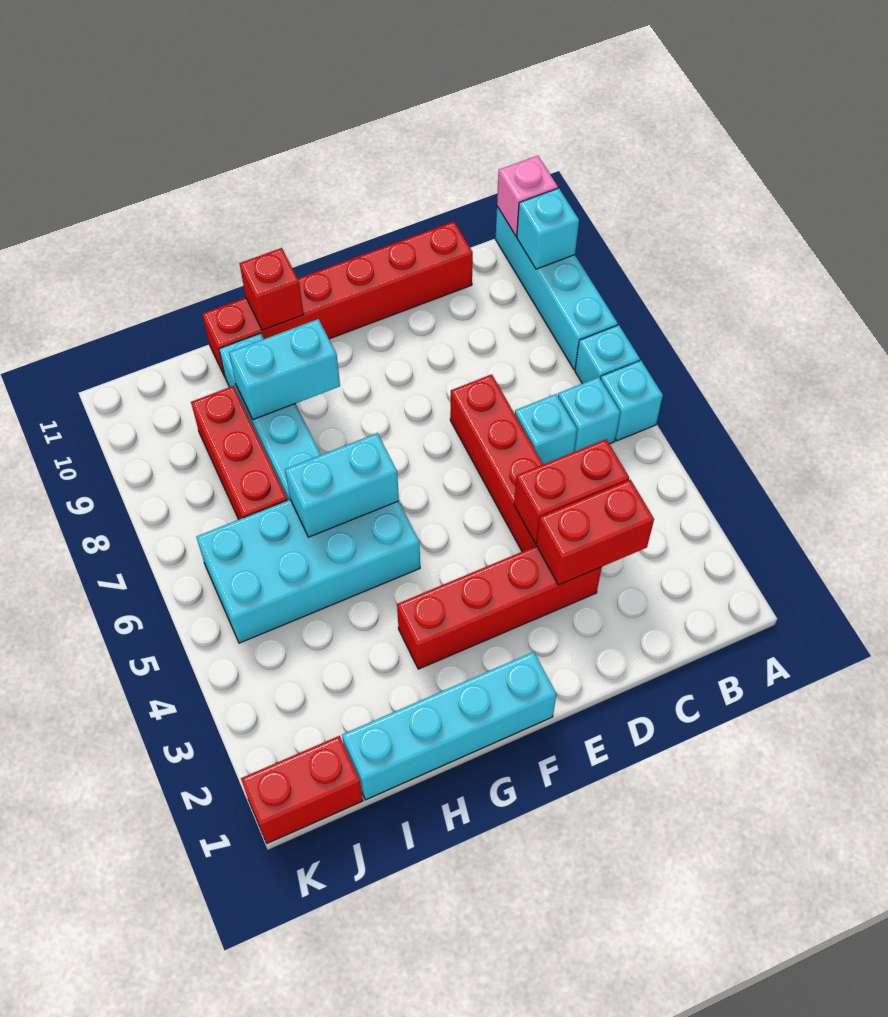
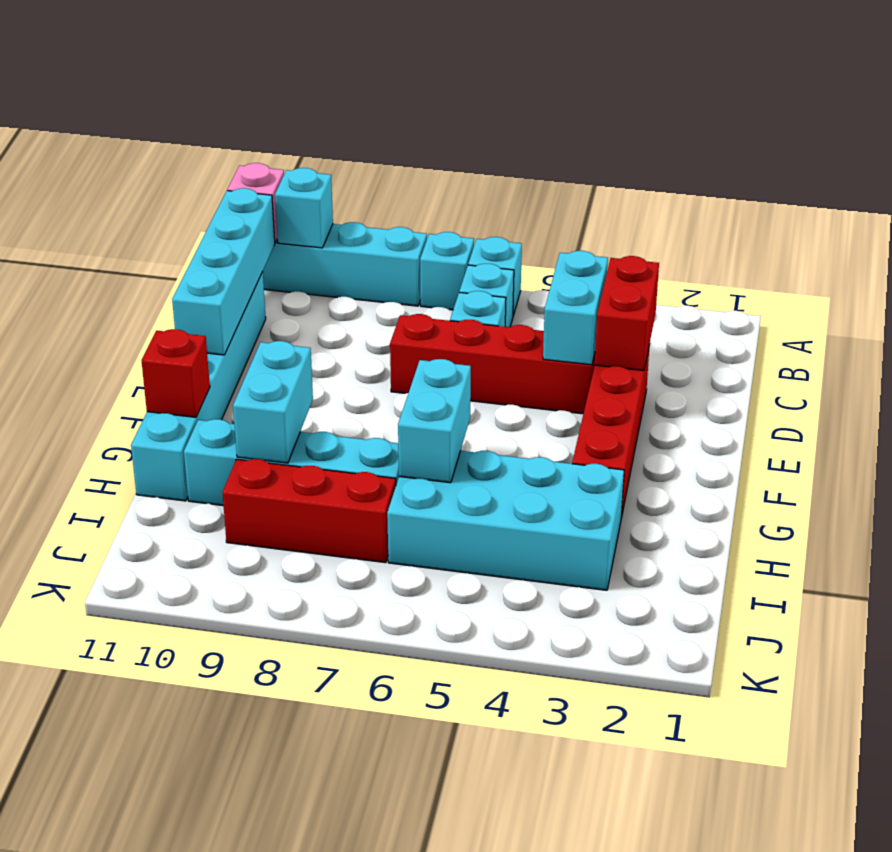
red brick C4:D4 level 2 -> cyan brick C4:D4 level 2
red brick C11:H11 level 1 -> cyan brick C11:H11 level 1
cyan brick F1:I1 level 1 -> cyan brick B11:E11 level 2
cyan brick G5:J6 level 1 -> cyan brick H3:I6 level 1
red brick J1:K1 level 1 -> none

